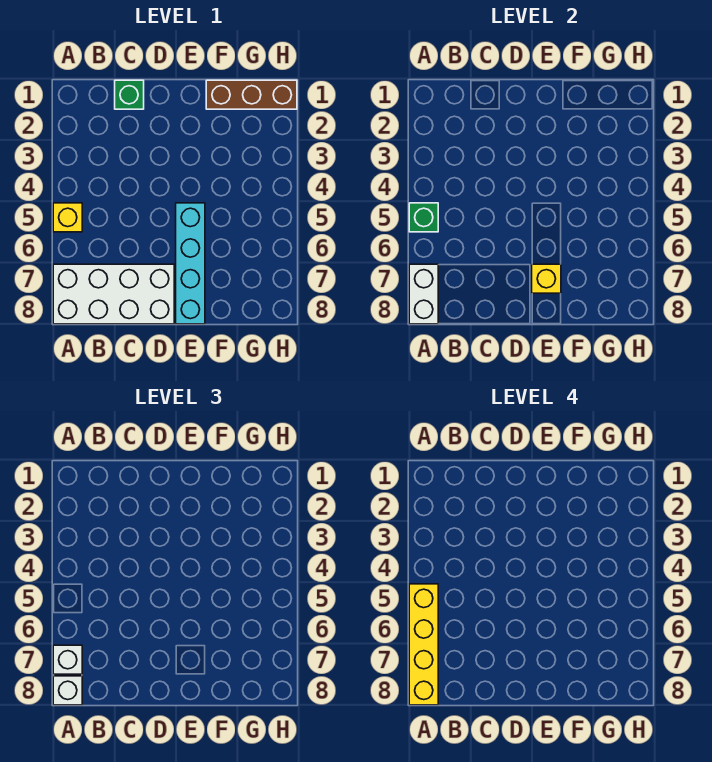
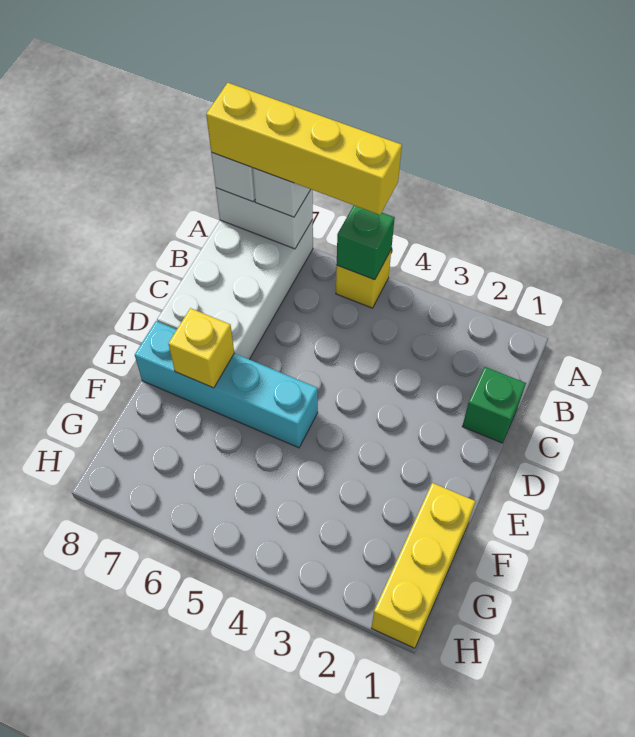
brown brick F1:H1 level 1 -> yellow brick F1:H1 level 1

